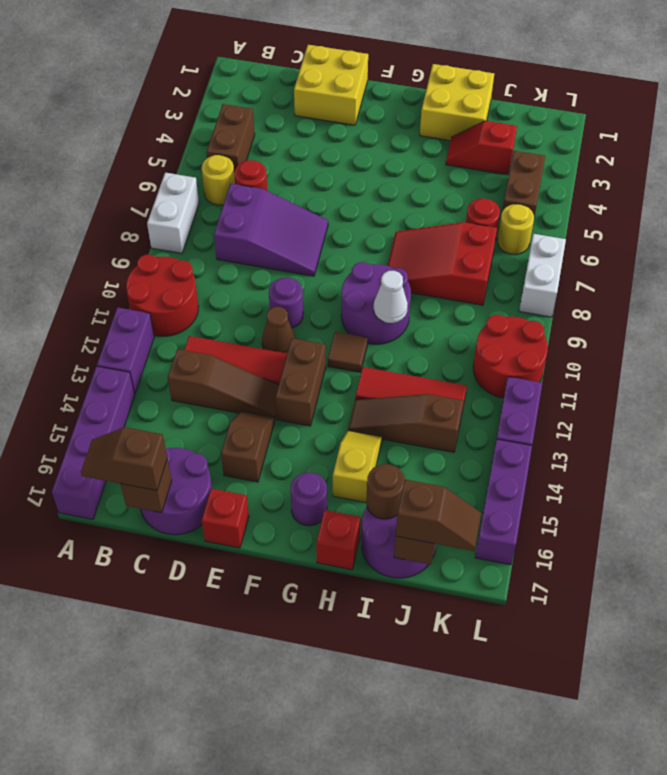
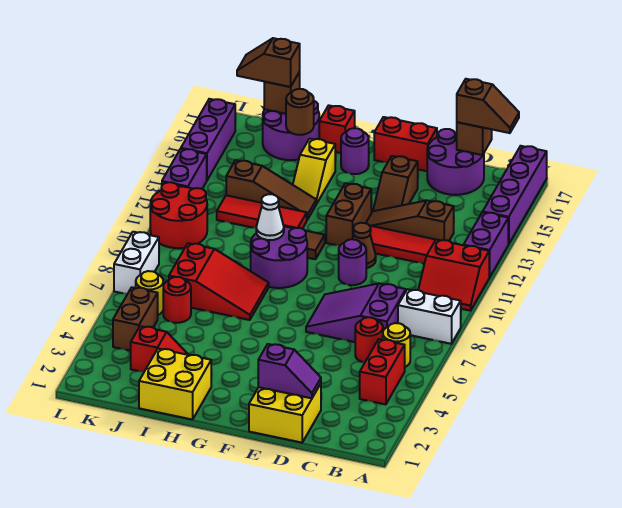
white brick A7:A8 level 1 -> white brick A8:B8 level 1
red round brick A10:B11 level 1 -> red slope A10:B11 level 1 top 11
brown brick B4:B5 level 1 -> red brick B4:B5 level 1
none -> purple slope D2:E2 level 2 top E
red brick E17 level 1 -> red brick E17:F17 level 1

